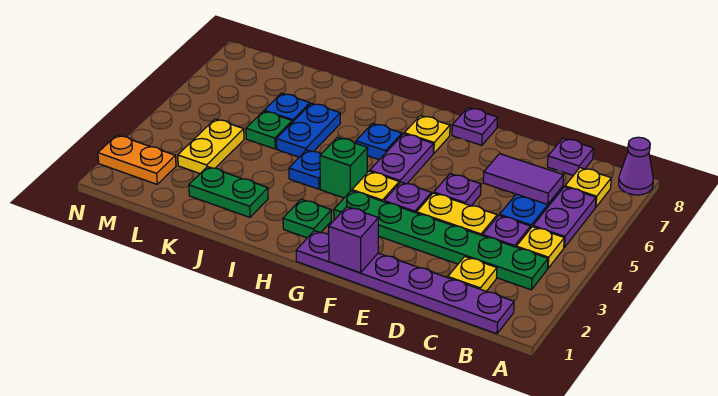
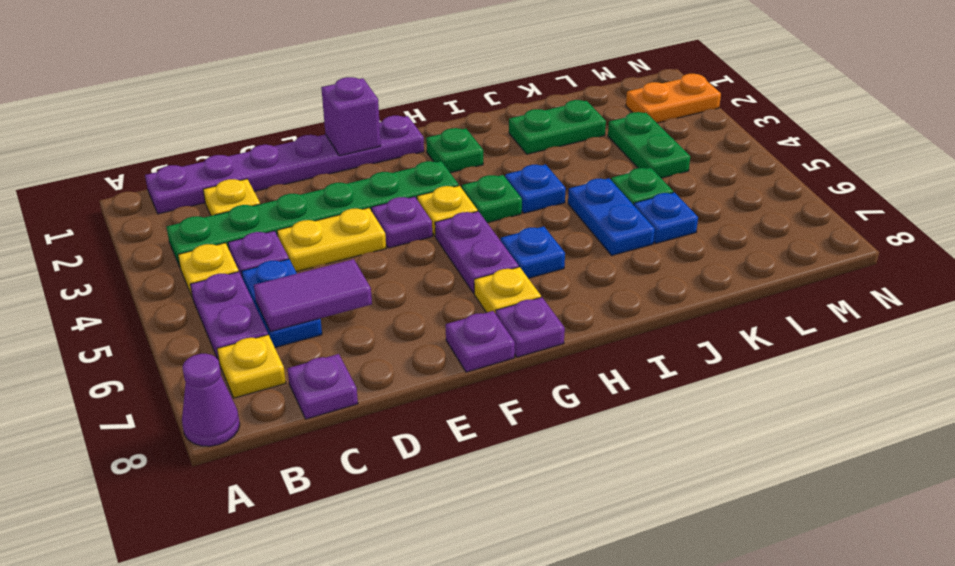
purple plate E5 level 1 -> purple plate G8 level 1
green brick H4 level 1 -> green plate H4 level 1
yellow plate L3:L4 level 1 -> green plate L3:L4 level 1

